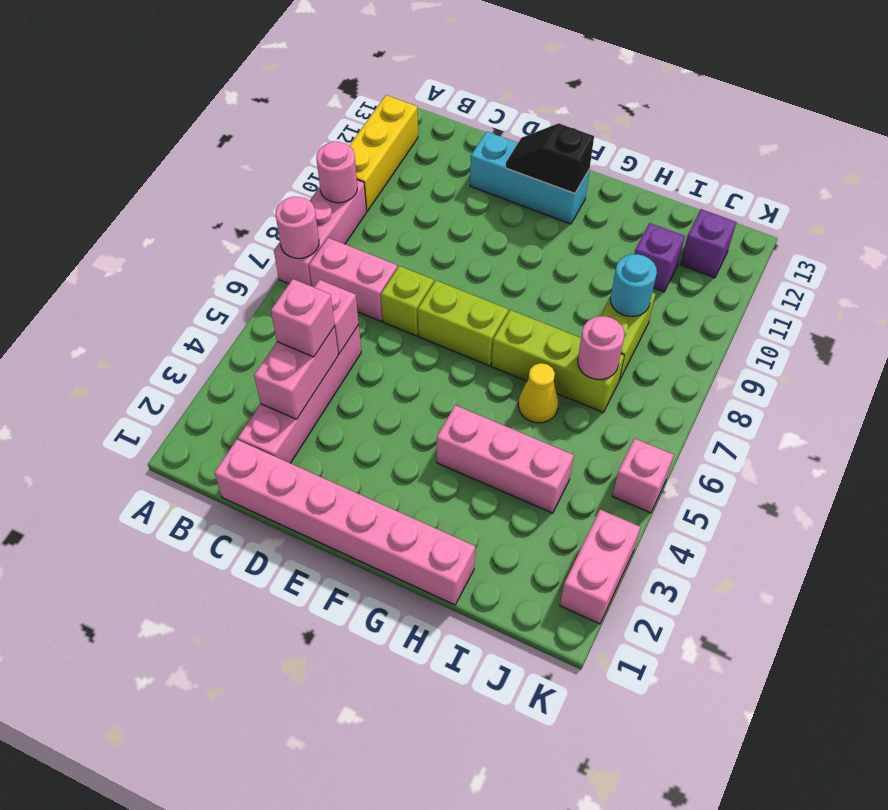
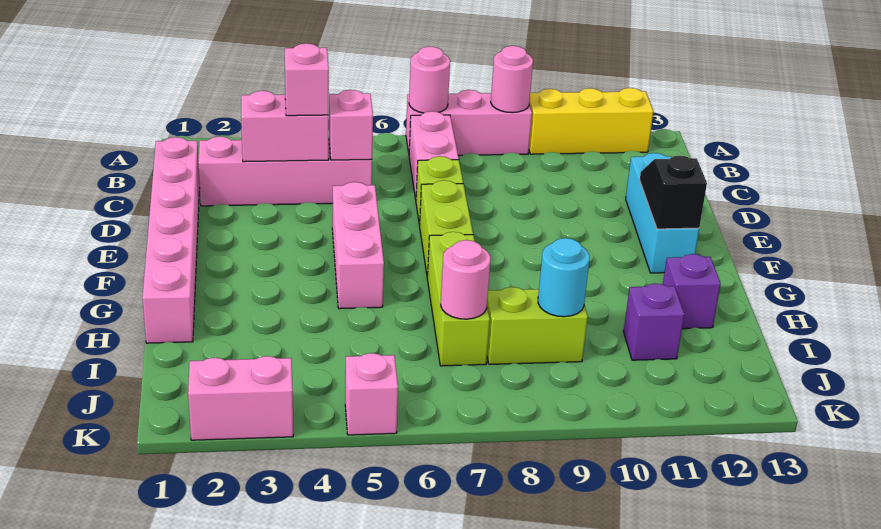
pink brick G4:I4 level 1 -> pink brick E5:G5 level 1
yellow cone H6 level 1 -> none
purple brick J12 level 1 -> purple brick H12 level 1

